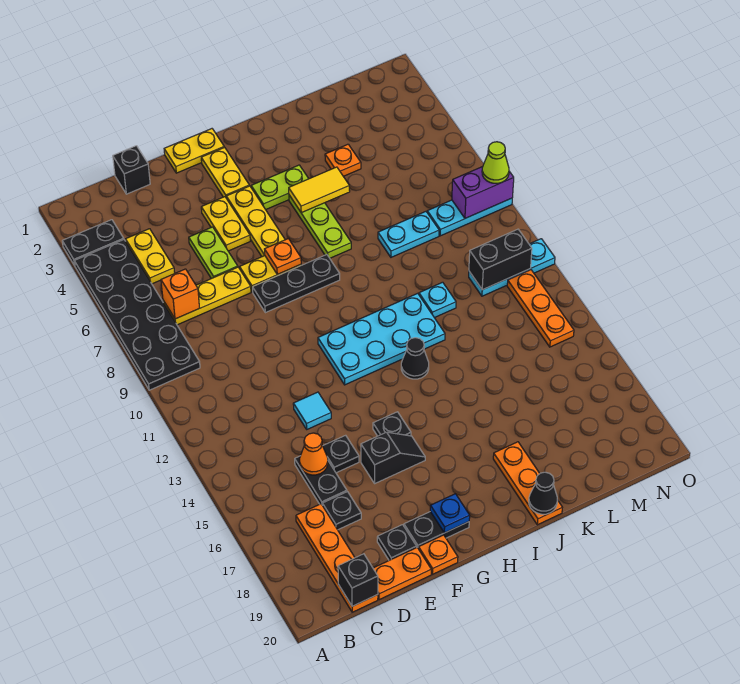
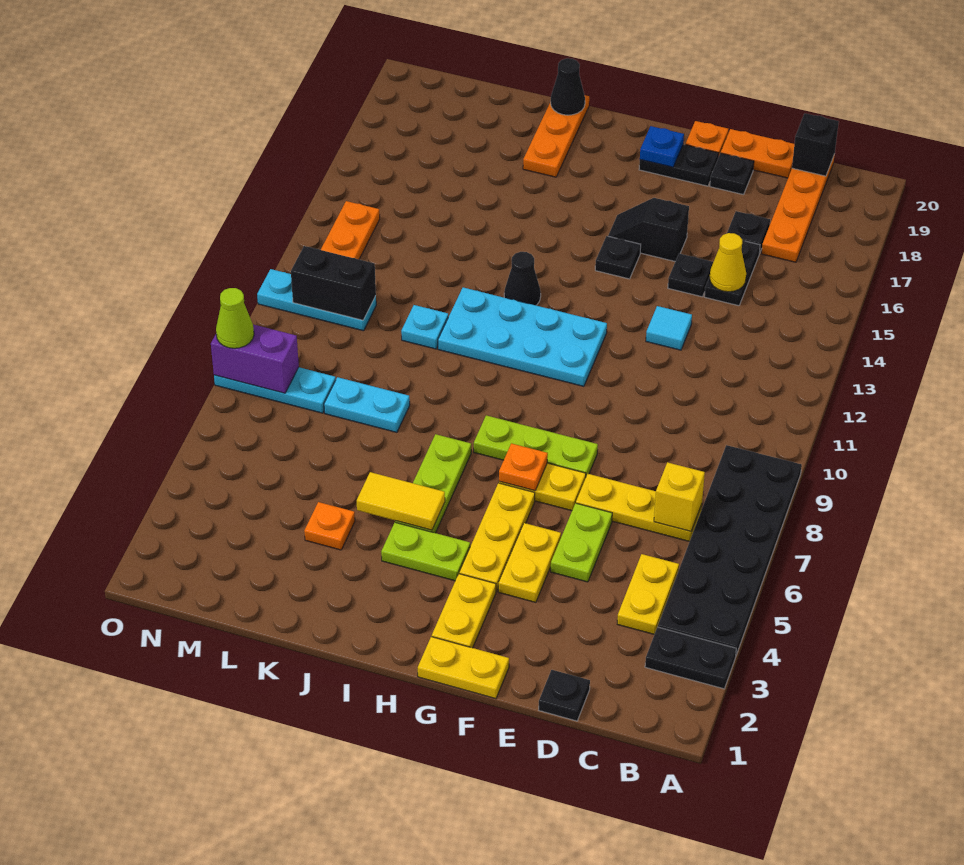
orange brick C7 level 2 -> yellow brick C7 level 2
black brick D1 level 1 -> black plate D1 level 1
orange cone D15 level 2 -> yellow cone D15 level 2
black plate F8:H8 level 1 -> lime plate F8:H8 level 1

